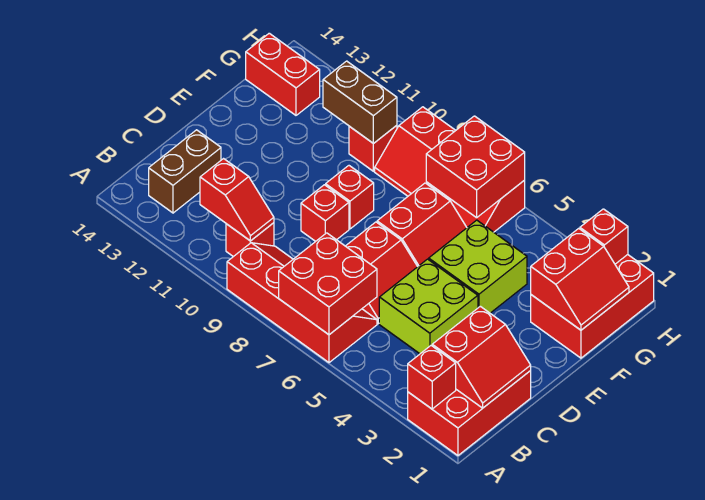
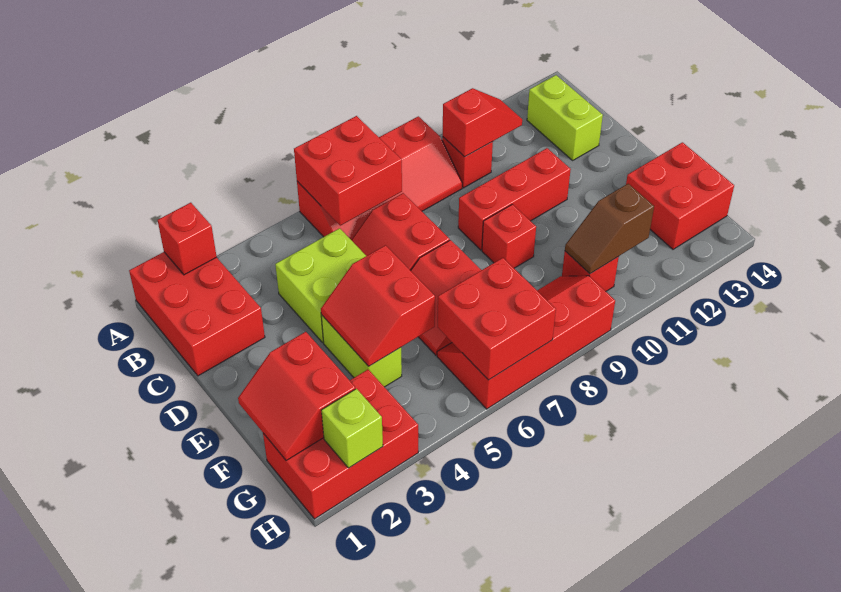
red slope B1:C2 level 2 top 2 -> red slope E4:F5 level 2 top 5
red slope B10:B11 level 2 top 11 -> red slope B10:B11 level 2 top 10
brown brick B13:C13 level 1 -> lime brick B13:C13 level 1
red brick D9 level 1 -> red brick D9:D11 level 1
lime brick E4:F5 level 1 -> lime brick E4:F4 level 1
red brick F1:H2 level 1 -> red brick G1:H3 level 1
brown brick G10:G11 level 2 -> brown slope G10:G11 level 2 top 11
red brick G13:G14 level 1 -> red brick F13:G14 level 1
red brick H2 level 2 -> lime brick H2 level 2

